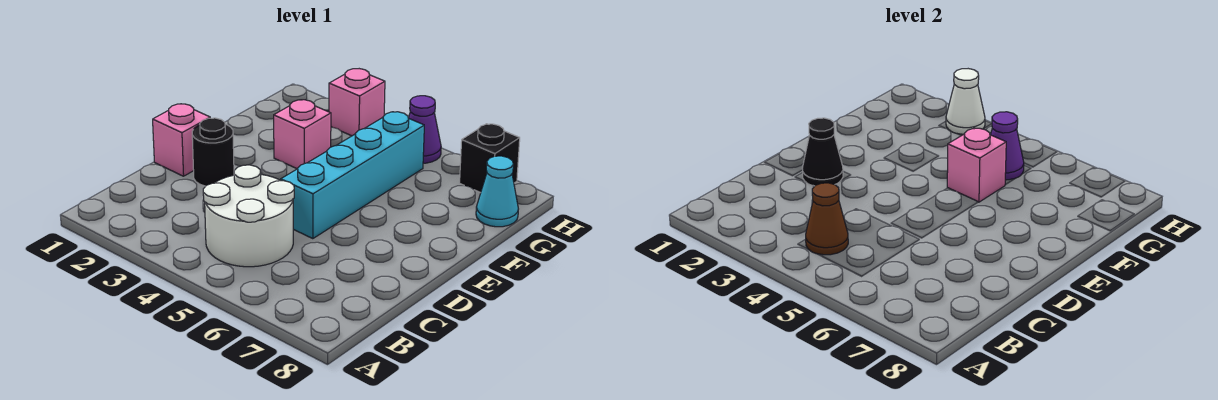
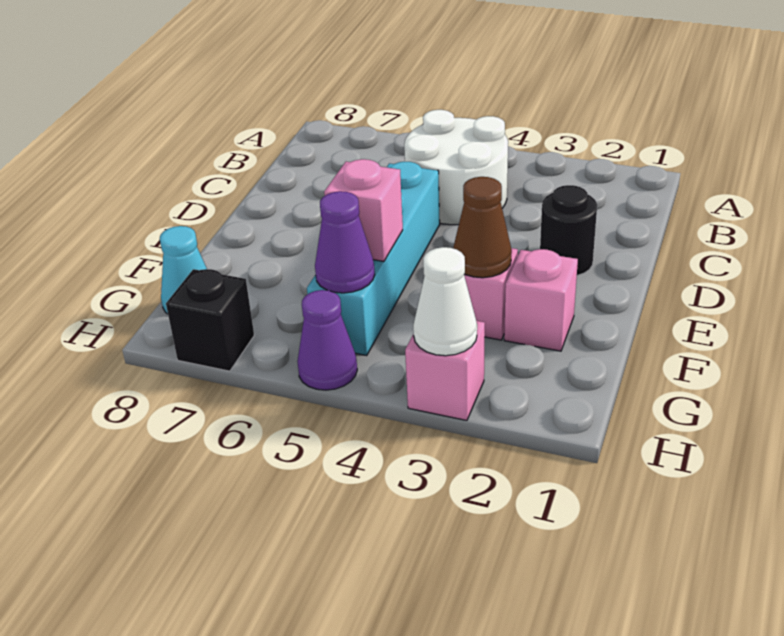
brown cone B4 level 2 -> brown cone F3 level 2
pink brick D1 level 1 -> pink brick F2 level 1
black cone D2 level 2 -> none

